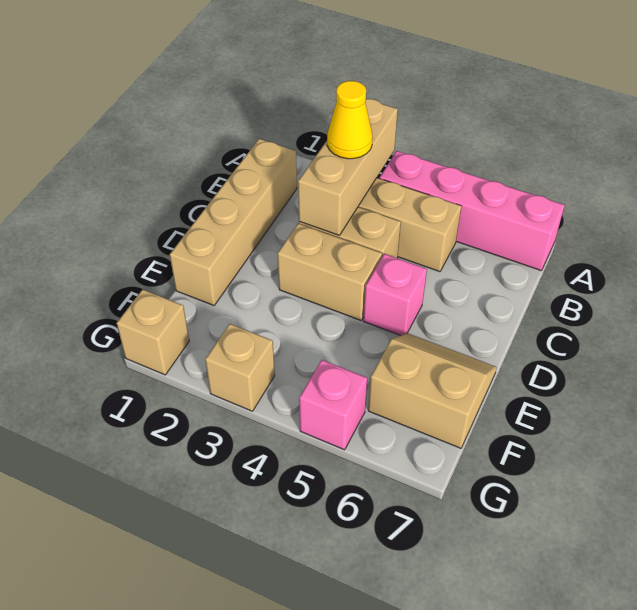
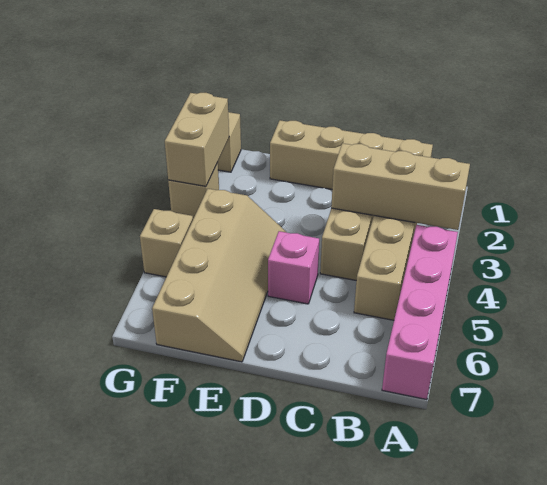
yellow cone B3 level 3 -> none
tan brick D3:D4 level 1 -> tan brick G2:G3 level 2
tan slope E6:F7 level 1 top F -> tan slope E4:F7 level 1 top F
pink brick G5 level 1 -> tan brick G5 level 1

